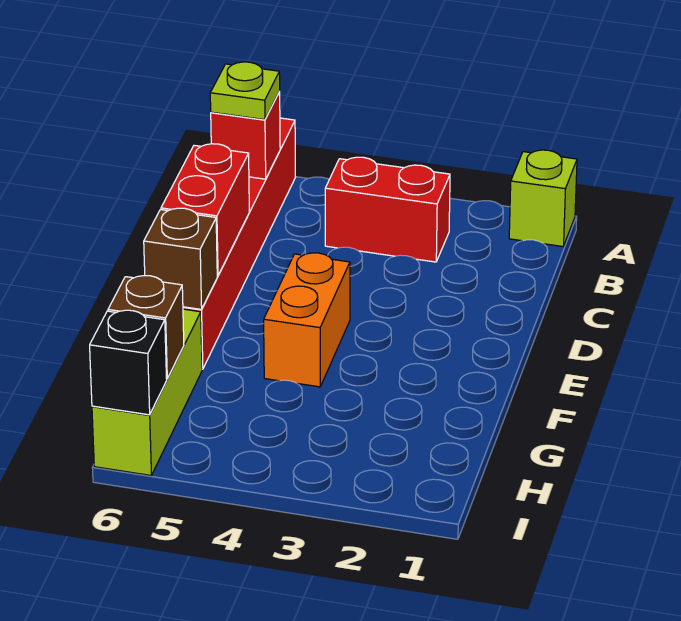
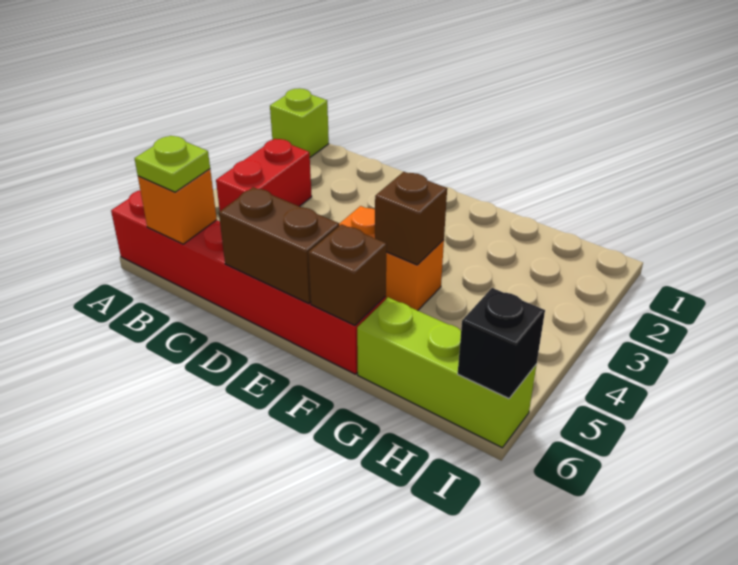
red brick B6 level 2 -> orange brick B6 level 2
red brick D6:E6 level 2 -> brown brick D6:E6 level 2
brown brick H6 level 2 -> brown brick F4 level 2

